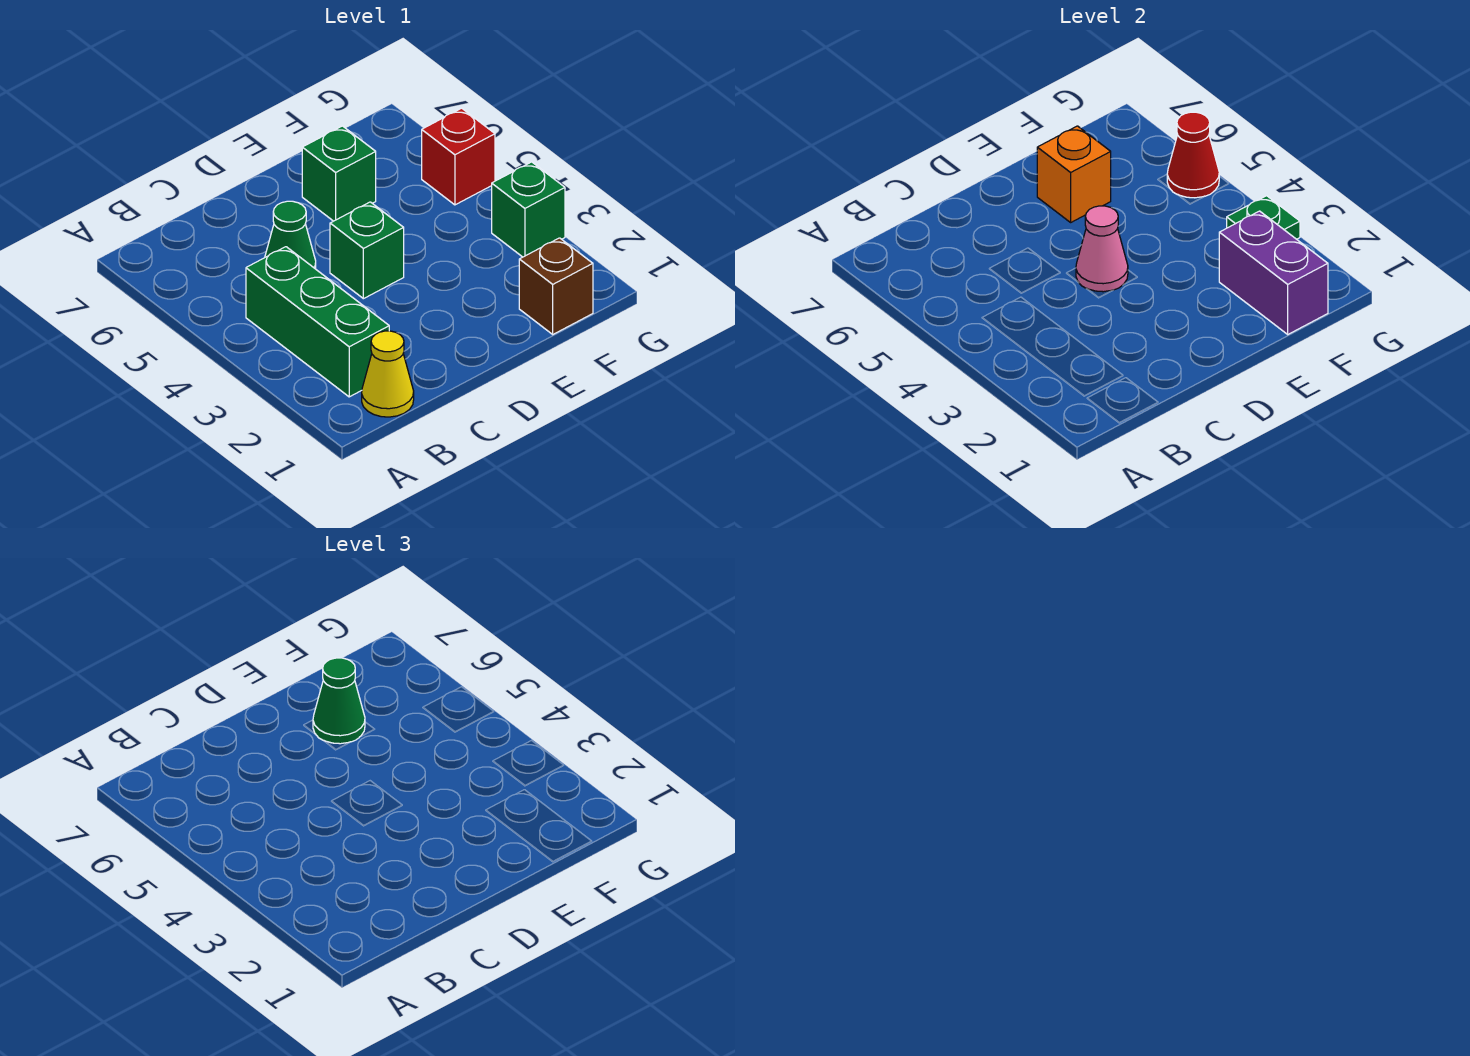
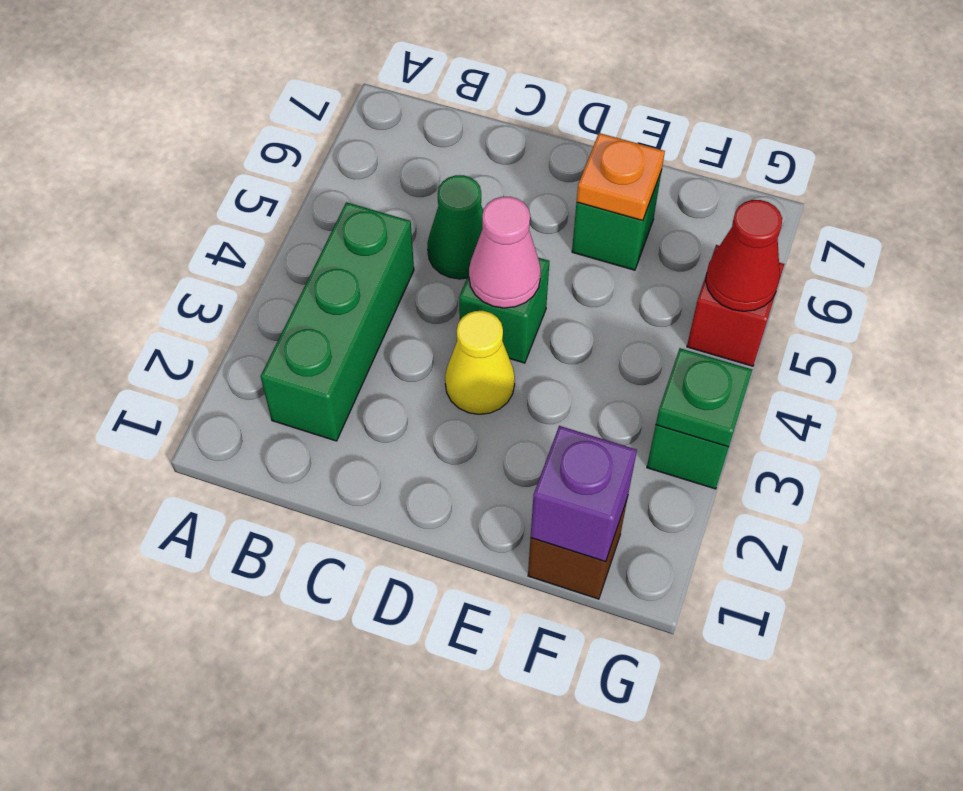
yellow cone B1 level 1 -> yellow cone D3 level 1
orange brick E6 level 2 -> orange plate E6 level 2
green cone E6 level 3 -> none
purple brick F1:F2 level 2 -> purple brick F1 level 2

